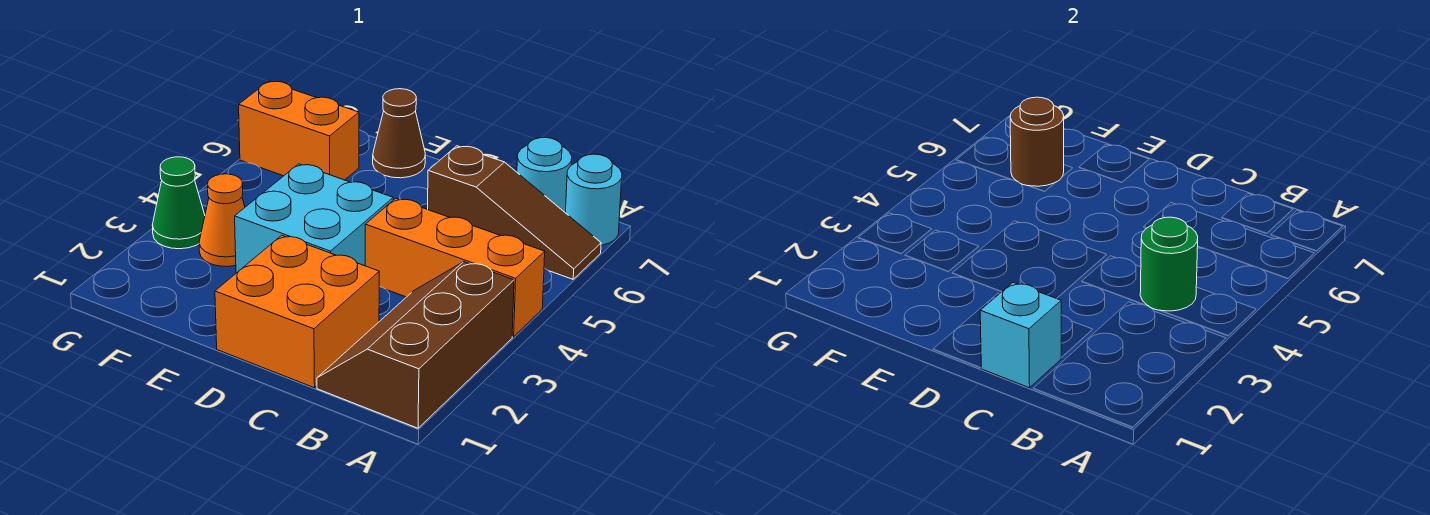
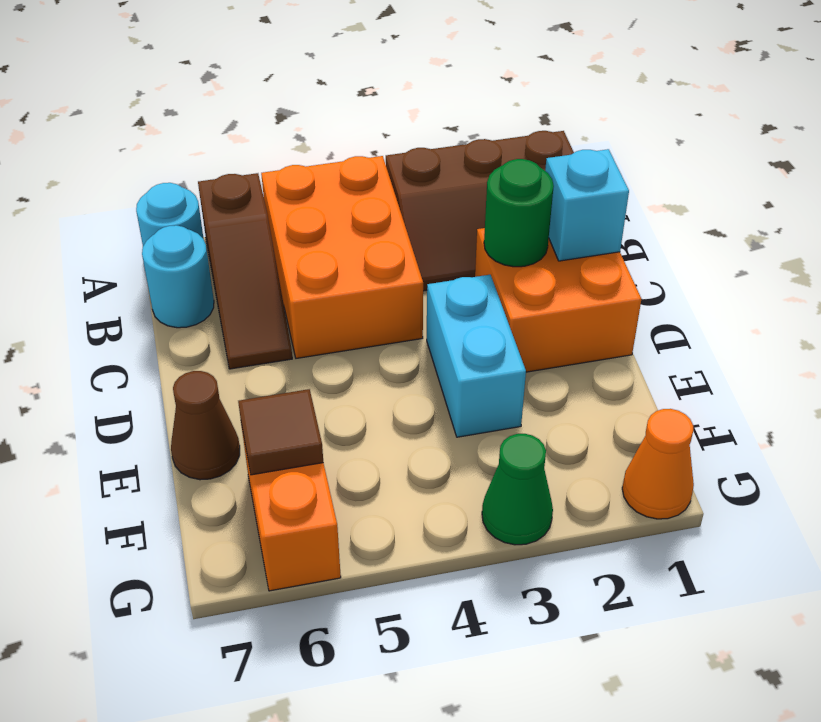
orange brick A4:C4 level 1 -> orange brick A4:C5 level 1
brown slope A6:C6 level 1 top C -> brown slope A6:C6 level 1 top A
green round brick B4 level 2 -> green round brick C2 level 2
cyan brick D3:E4 level 1 -> cyan brick D3:E3 level 1
orange cone F3 level 1 -> orange cone G1 level 1
brown round brick F6 level 2 -> brown tile F6 level 2

